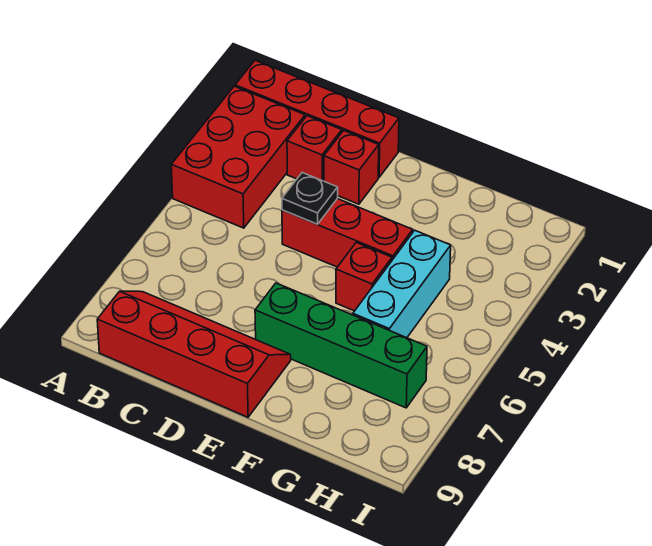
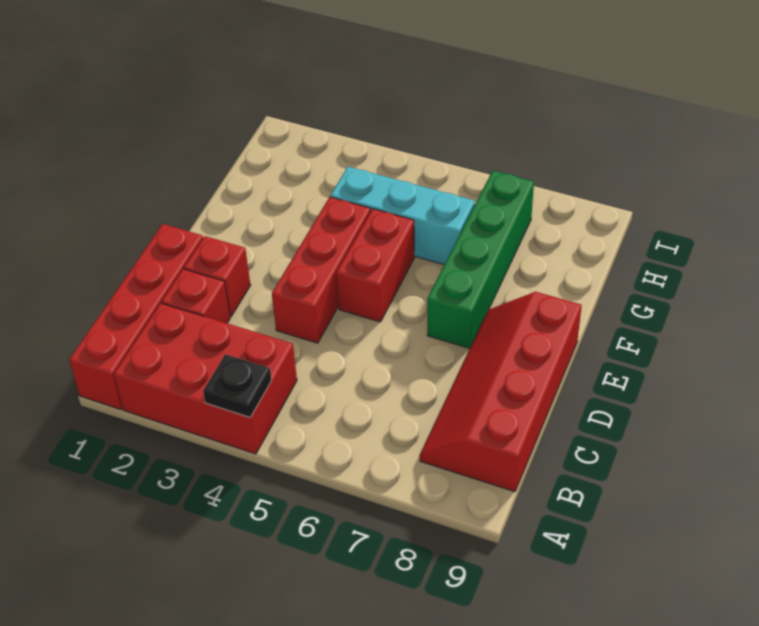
black plate D4 level 2 -> black plate A4 level 2
red brick F5 level 1 -> red brick E5:F5 level 1

